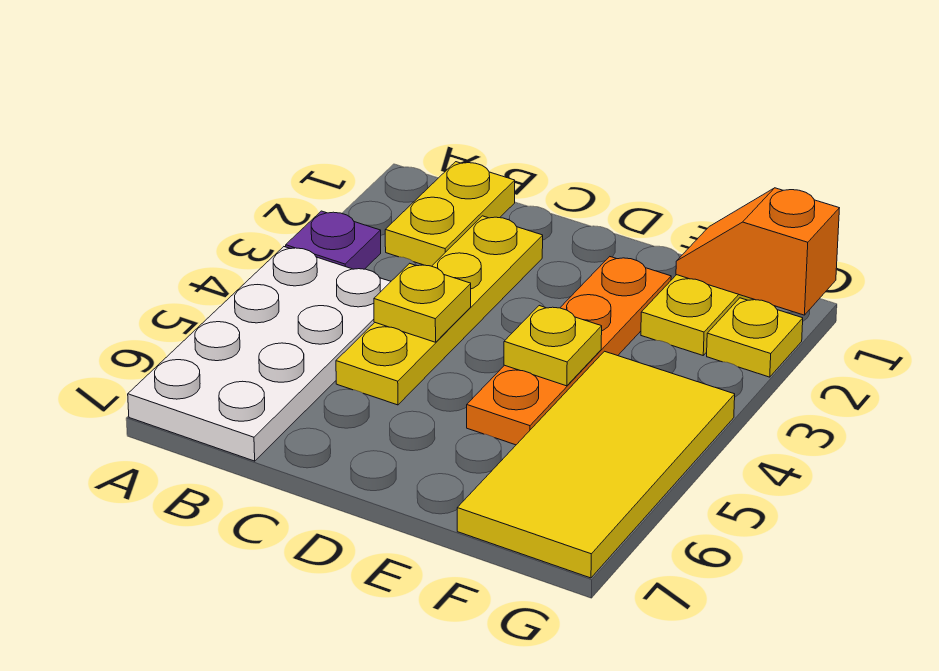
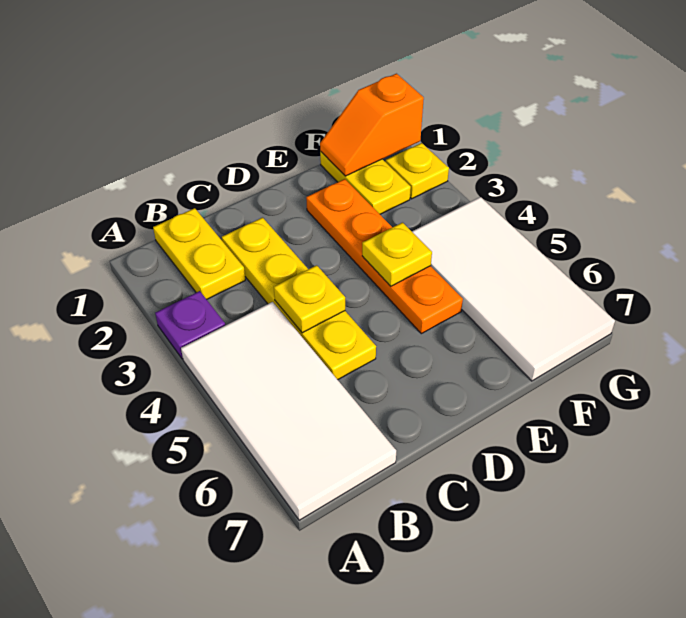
white plate A4:B7 level 1 -> white tile A4:B7 level 1
yellow tile F4:G7 level 1 -> white tile F4:G7 level 1

